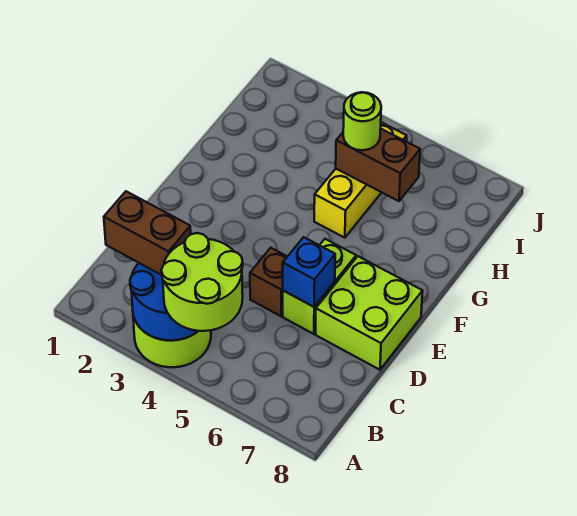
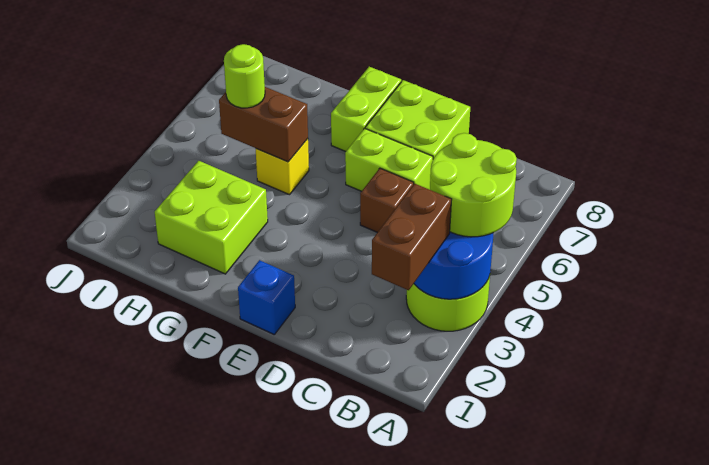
blue brick D6 level 2 -> blue brick E1 level 1
none -> lime brick F7:F8 level 1
none -> lime brick G2:H3 level 1
yellow brick G5:I5 level 1 -> yellow brick G5 level 1
brown brick H5:H6 level 2 -> brown brick G5:H5 level 2

